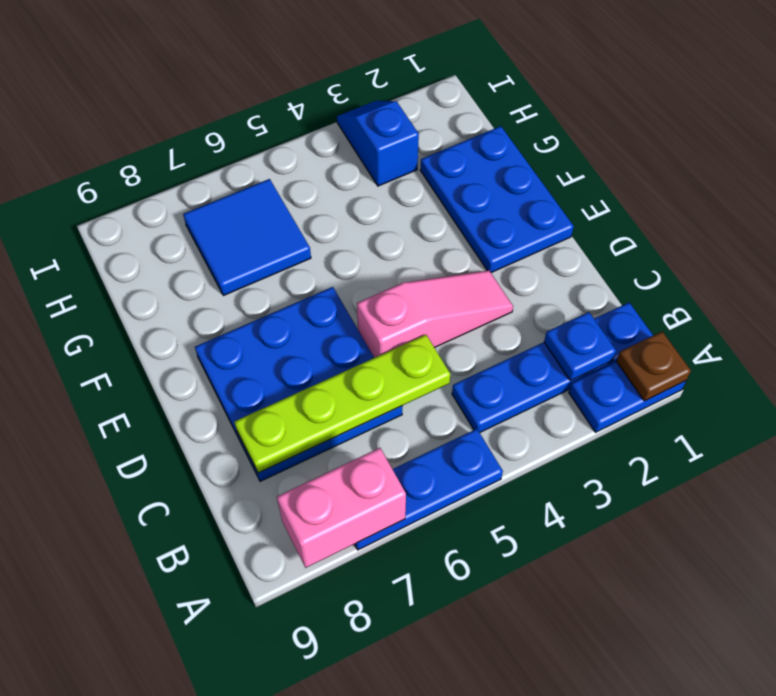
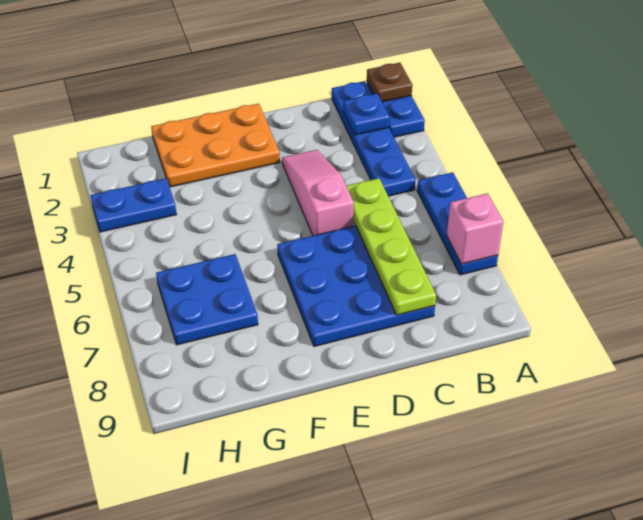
pink brick A7:A8 level 2 -> pink brick A7 level 2
blue plate E1:G2 level 1 -> orange plate E1:G2 level 1
blue tile G6:H7 level 1 -> blue plate G6:H7 level 1
blue slope H3:I3 level 1 top H -> blue plate H3:I3 level 1

